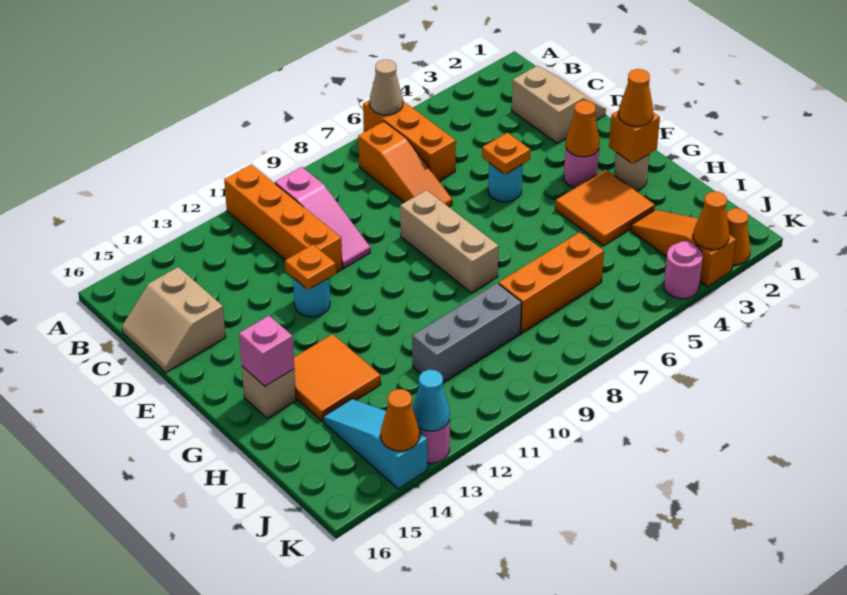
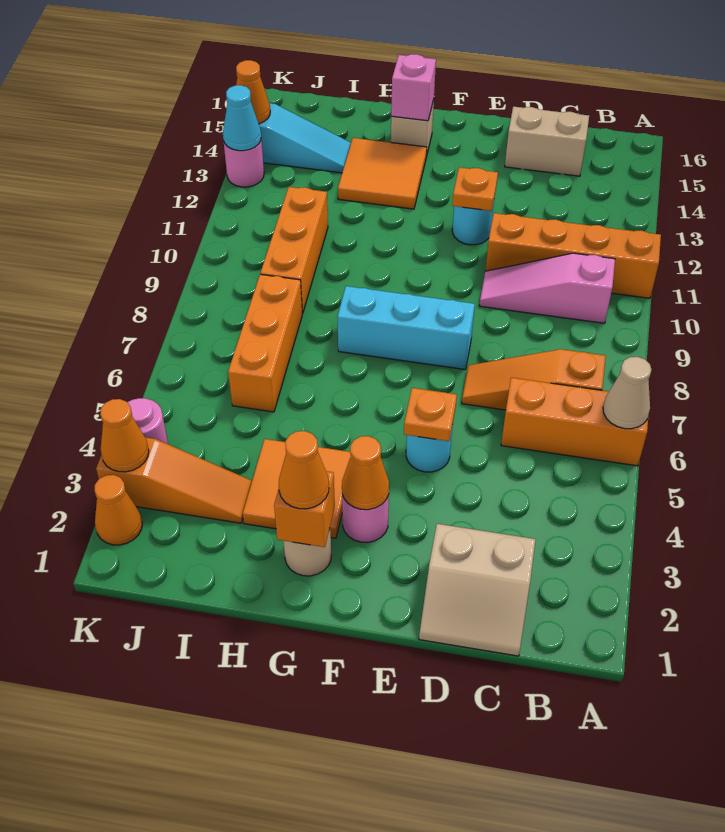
tan brick E8:G8 level 1 -> cyan brick E8:G8 level 1
grey brick I9:I11 level 1 -> orange brick I9:I11 level 1

